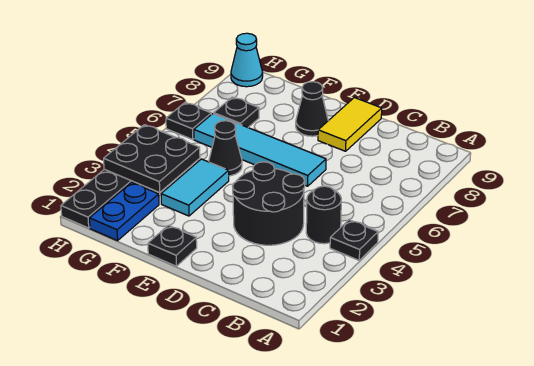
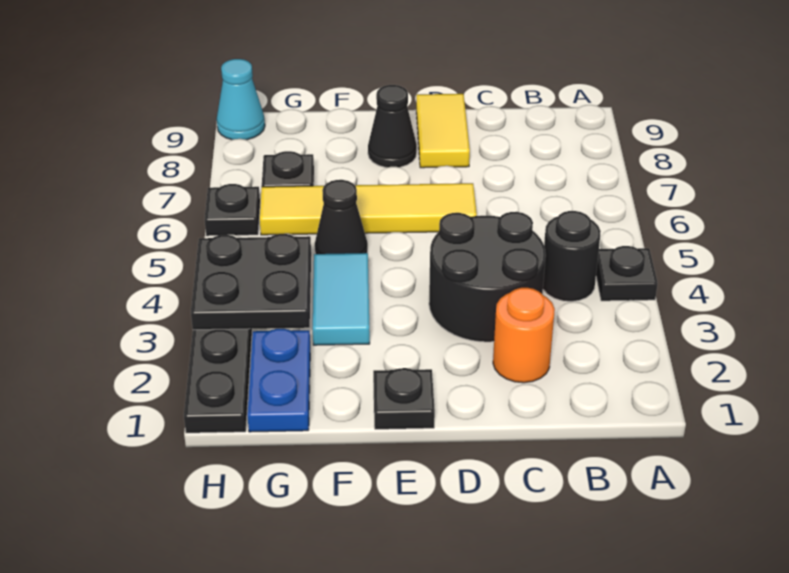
none -> orange round brick C2 level 1
cyan tile D6:G6 level 1 -> yellow tile D6:G6 level 1

